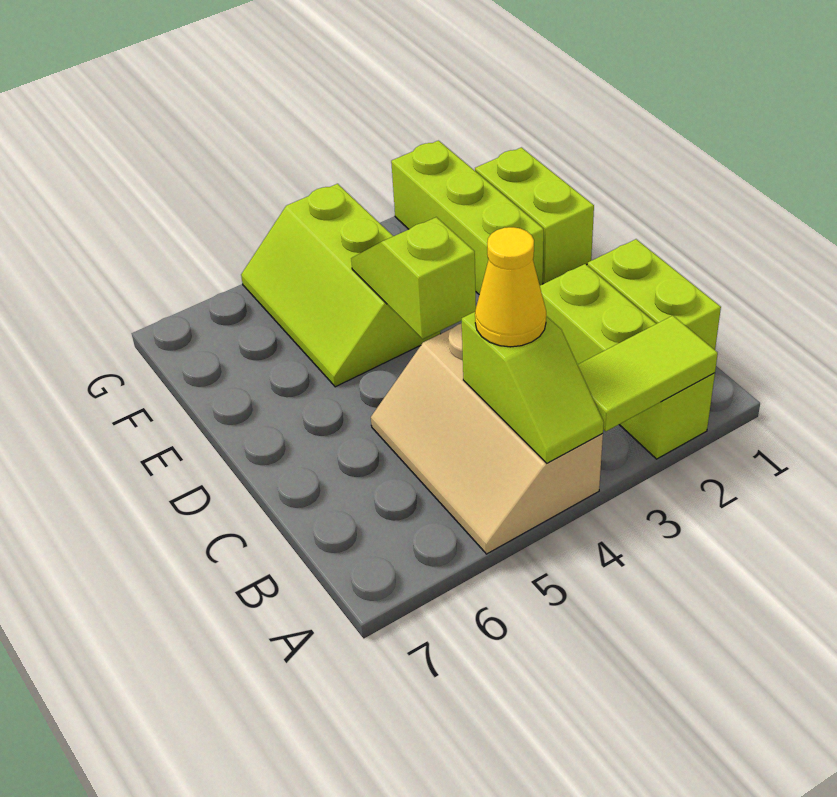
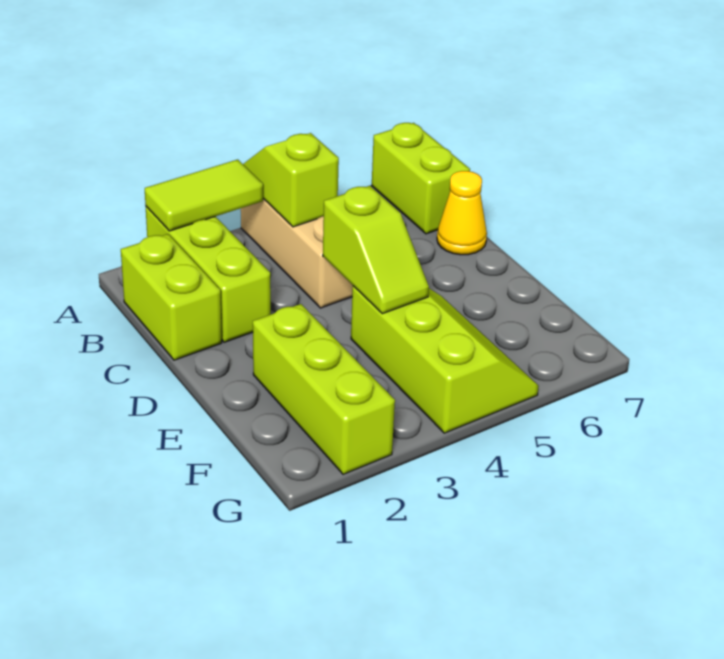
yellow cone B4 level 3 -> yellow cone C7 level 1
lime brick E1:F1 level 1 -> lime brick A7:B7 level 1

